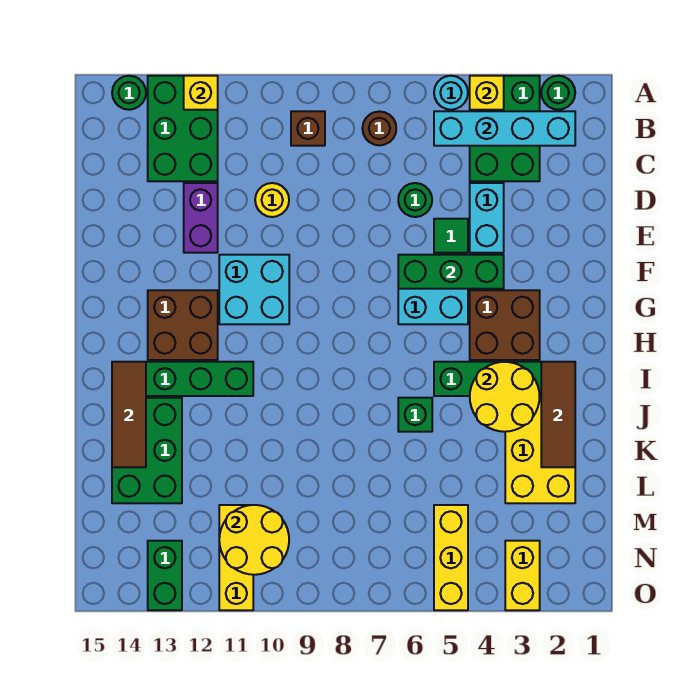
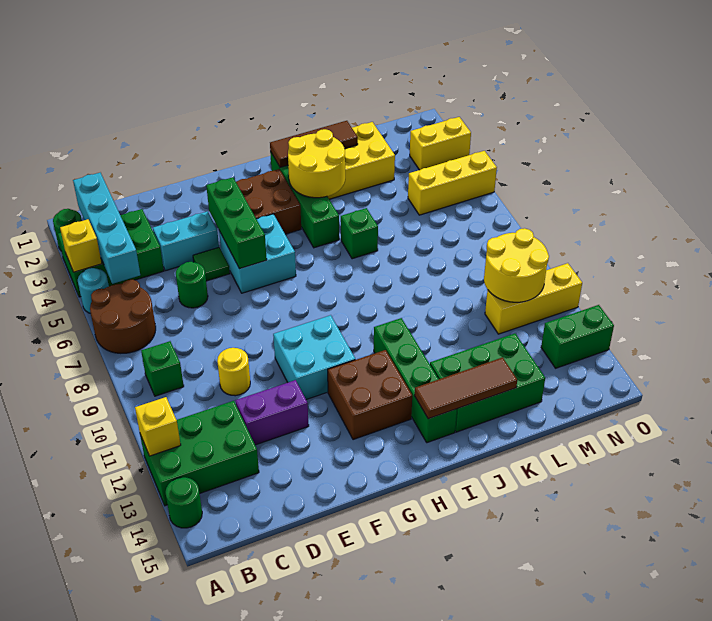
brown round brick B7 level 1 -> brown round brick A6:B7 level 1
brown brick B9 level 1 -> green brick B9 level 1

